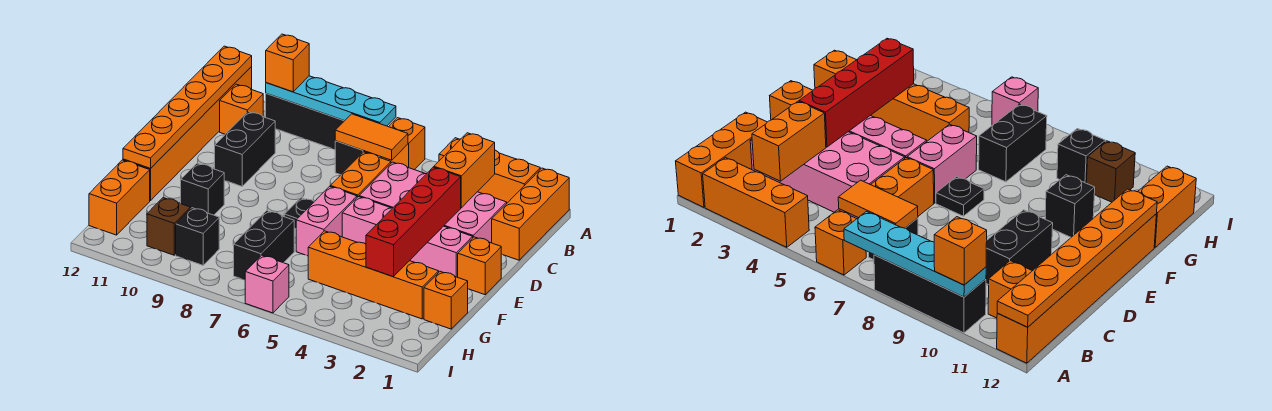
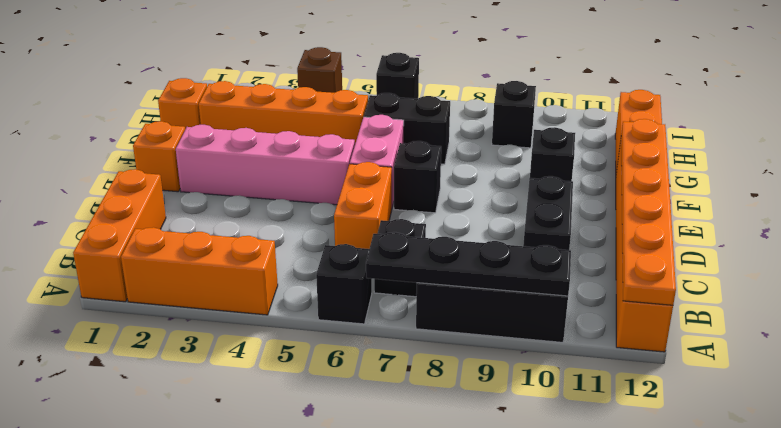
orange brick A6 level 1 -> black brick A6 level 1
cyan plate A7:A10 level 2 -> black plate A7:A10 level 2
orange brick A10 level 3 -> none
orange brick B3:C3 level 2 -> none
orange tile B6:B7 level 2 -> none
orange brick B11 level 1 -> none
pink brick C2:D5 level 1 -> none
red brick D3:G3 level 2 -> none
black plate E7 level 1 -> black brick E7 level 1
black brick G7:H7 level 1 -> black brick G6:G7 level 1
brown brick H10 level 1 -> brown brick I4 level 1
pink brick I6 level 1 -> black brick I6 level 1

